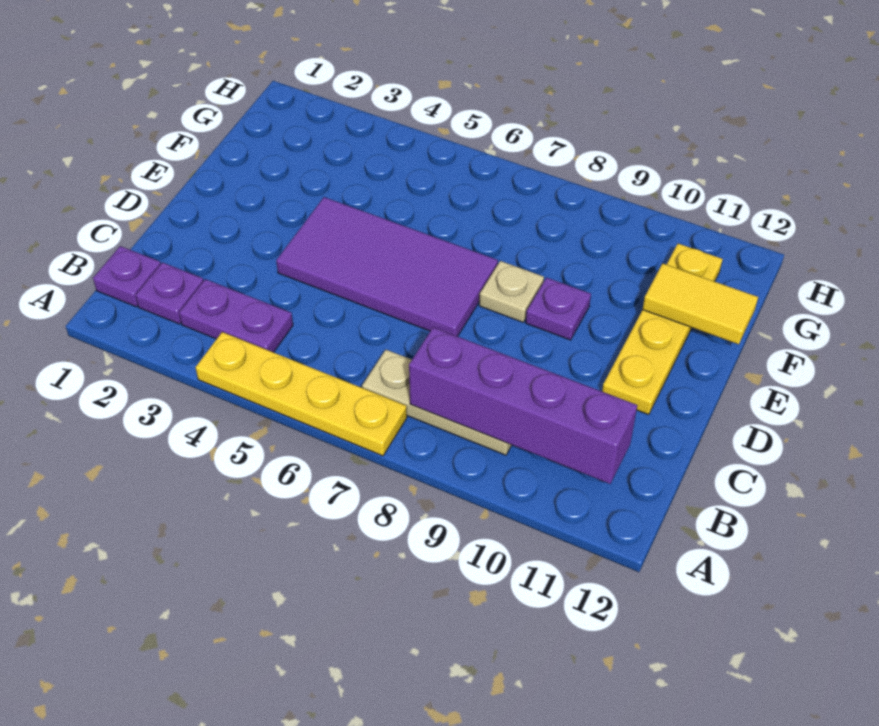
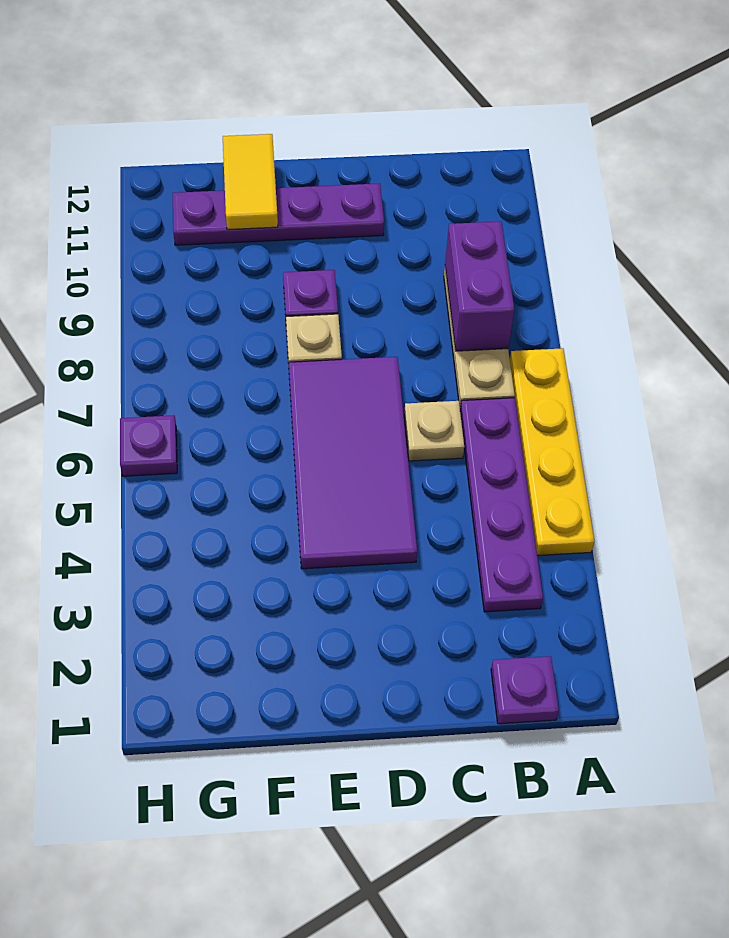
purple plate B2 level 1 -> purple plate H6 level 1
purple plate B3:B4 level 1 -> purple plate B3:B6 level 1
purple brick B8:B11 level 2 -> purple brick B8:B9 level 2
none -> tan plate C6 level 1
yellow plate D11:G11 level 1 -> purple plate D11:G11 level 1

